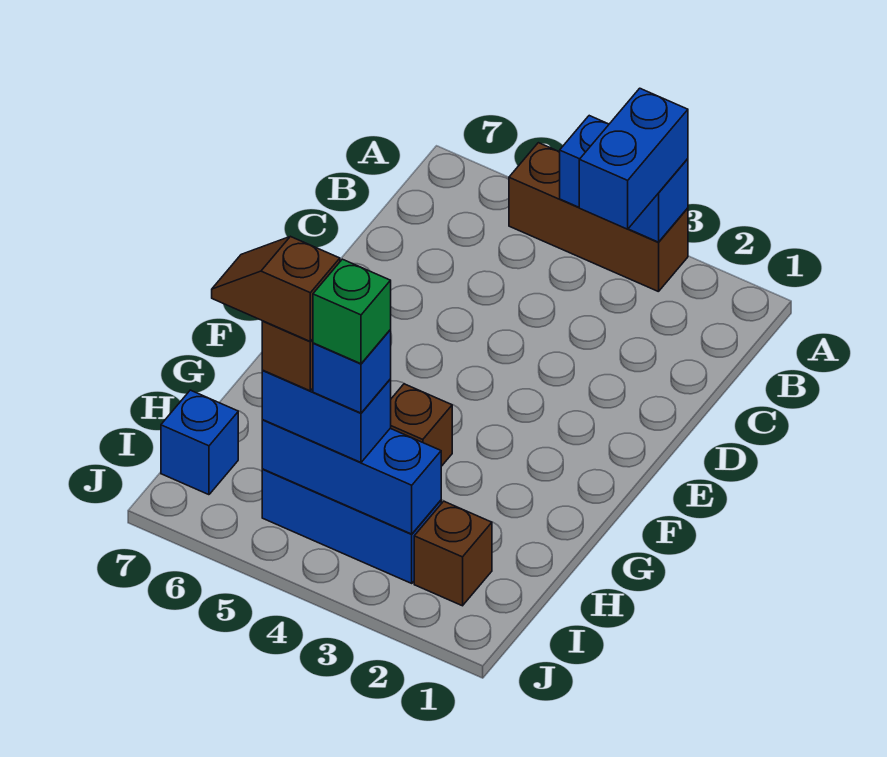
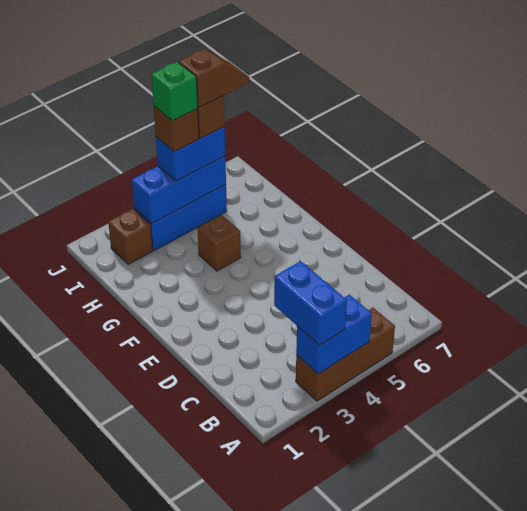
blue brick I4 level 4 -> brown brick I4 level 4
blue brick I7 level 1 -> none

